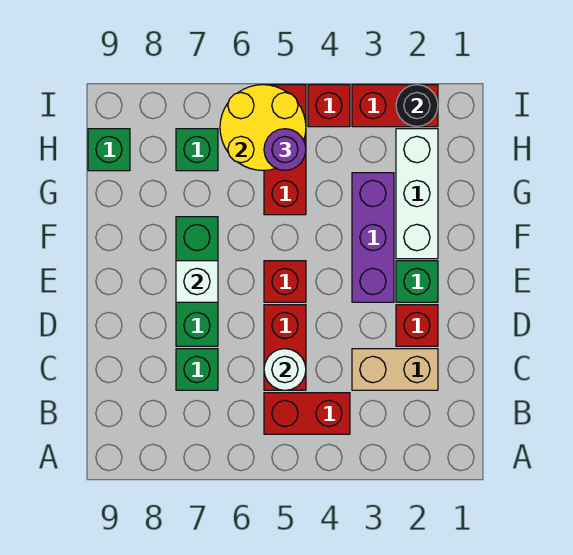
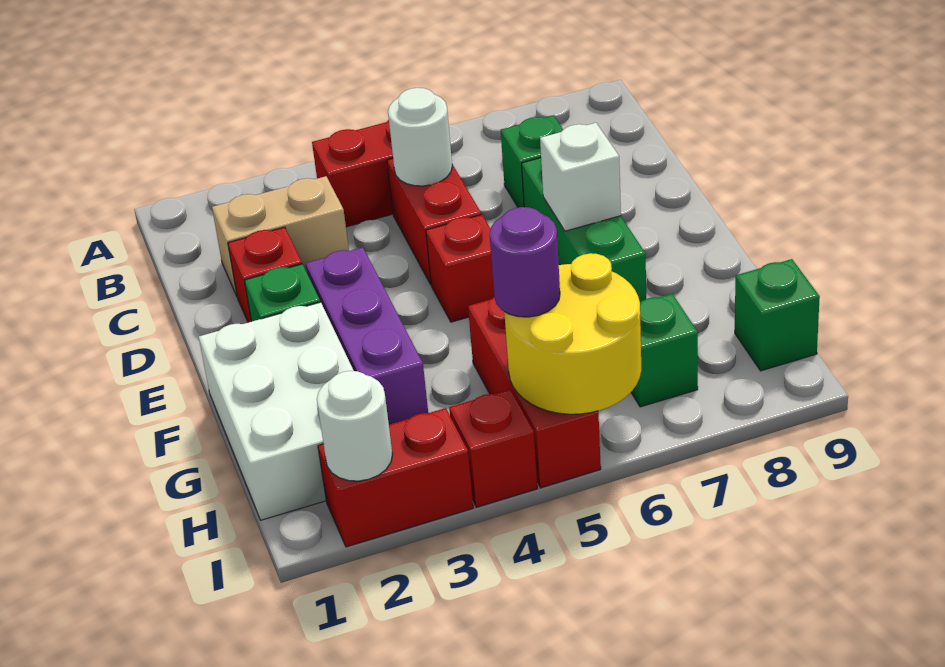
white brick F2:H2 level 1 -> white brick F1:H2 level 1
black round brick I2 level 2 -> white round brick I2 level 2

